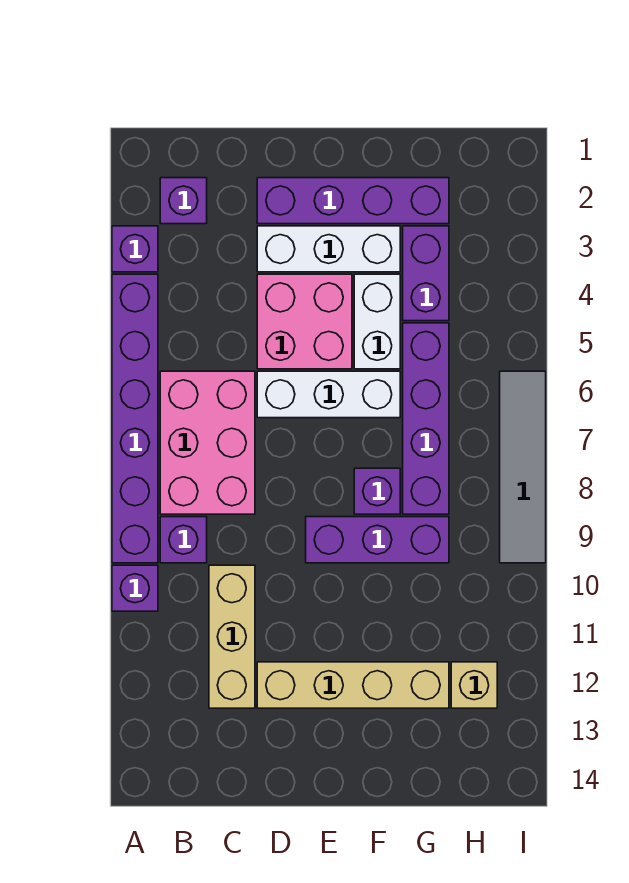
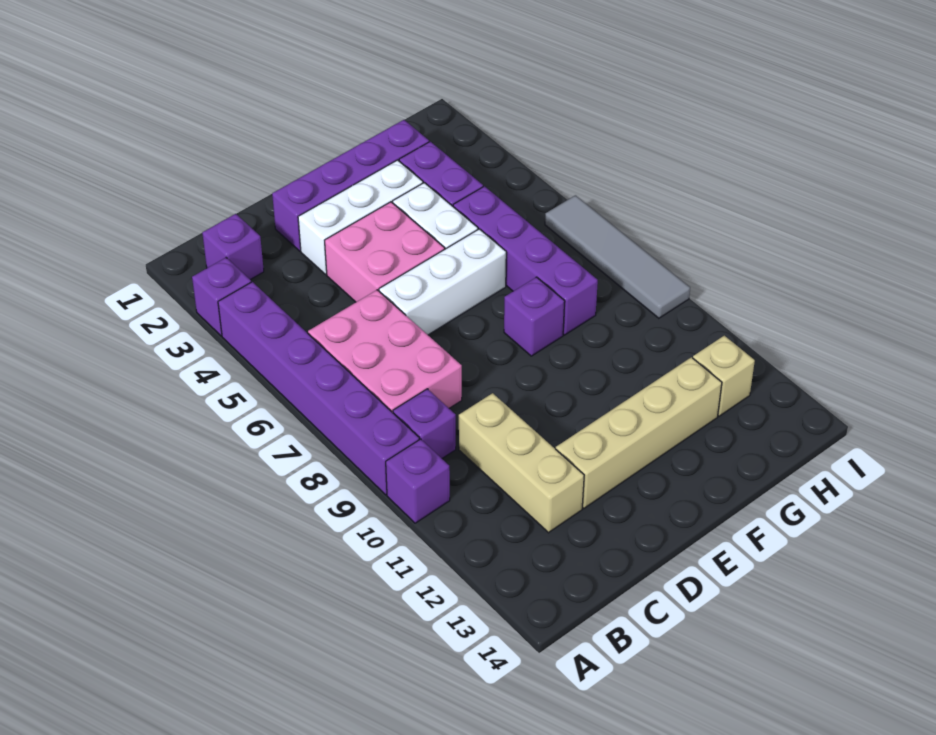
purple brick E9:G9 level 1 -> none

